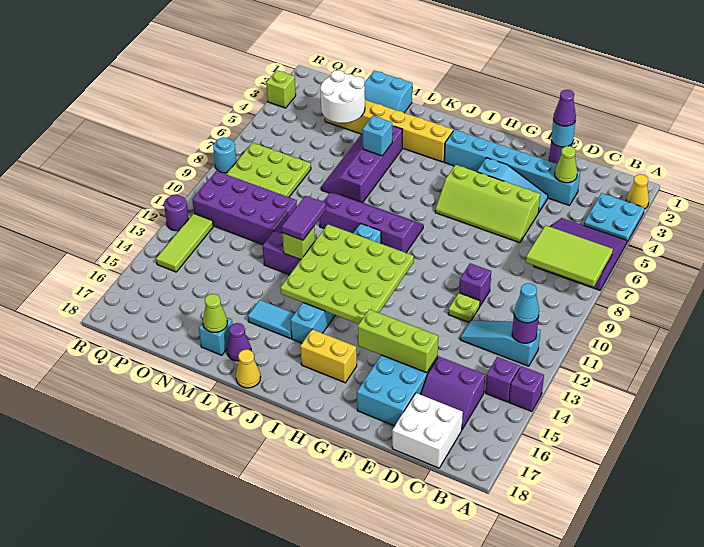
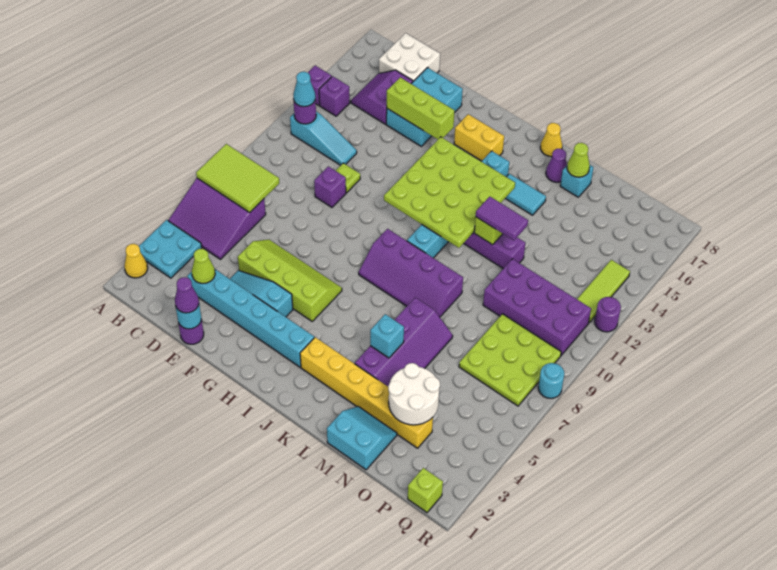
purple slope C15:D16 level 1 top 15 -> purple slope C15:D16 level 1 top D
purple tile L11:L12 level 3 -> purple tile L12:M12 level 3
lime brick R3 level 1 -> lime brick Q1 level 1

